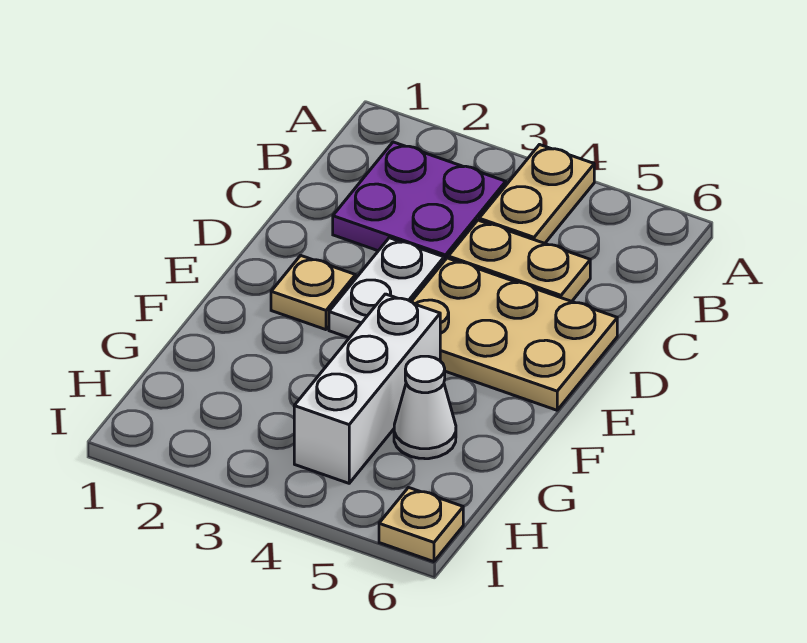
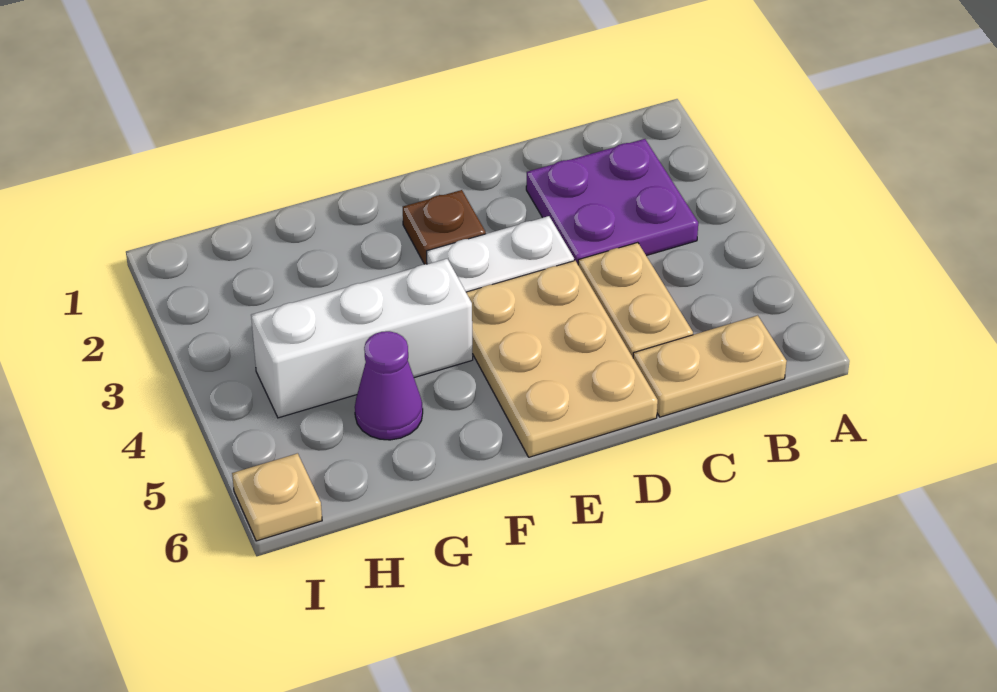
tan plate A4:B4 level 1 -> tan plate B6:C6 level 1
tan plate E2 level 1 -> brown plate E2 level 1
white cone G5 level 1 -> purple cone G5 level 1

